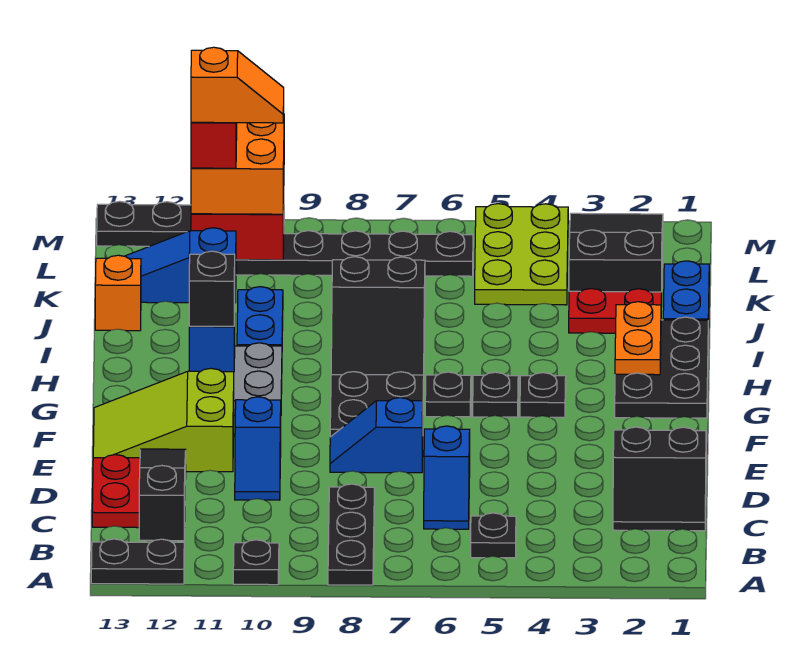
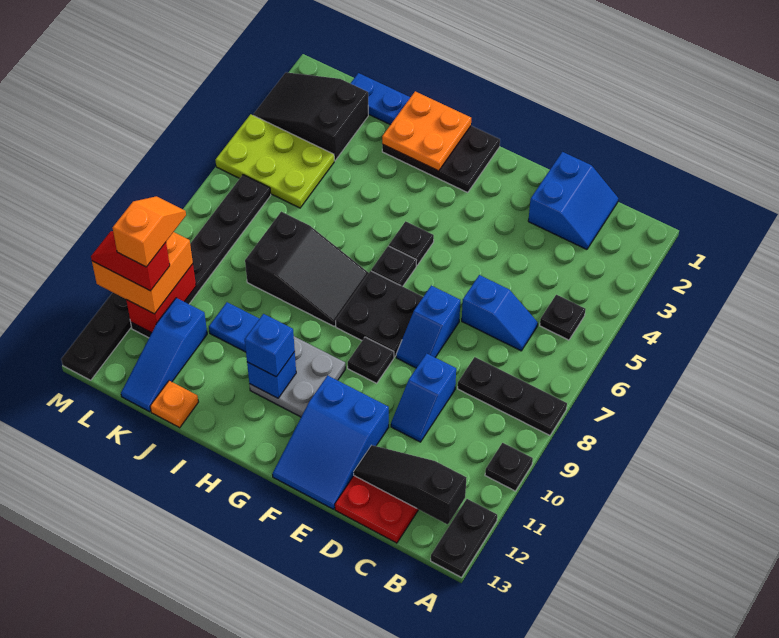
black slope C1:D2 level 1 top D -> blue slope C1:D2 level 1 top D
blue slope D10:E10 level 1 top E -> blue slope D9:D10 level 1 top 9
lime slope E11:F13 level 1 top 11 -> blue slope E11:F13 level 1 top 11
black plate G4 level 1 -> black plate F9 level 1
orange plate H2:I2 level 2 -> orange plate H1:I2 level 2
black brick H11 level 3 -> blue brick H11 level 3
red plate J2:J3 level 1 -> none
orange brick J13 level 1 -> orange plate J13 level 1

